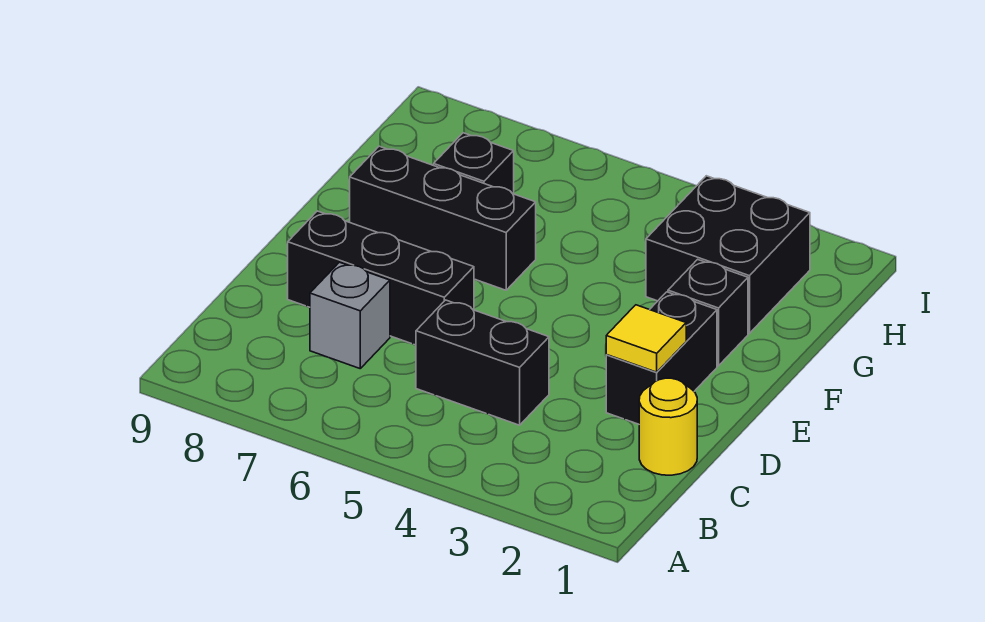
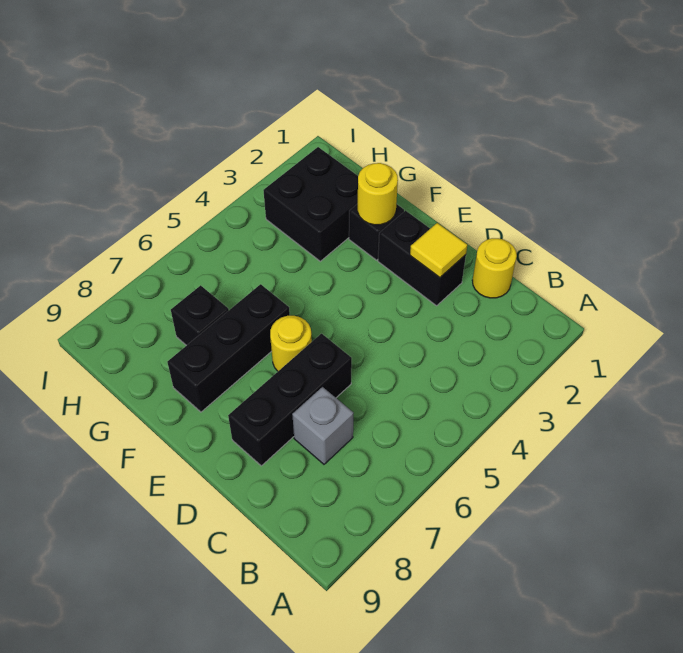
black brick C4:C5 level 1 -> none
none -> yellow round brick E6 level 1
none -> yellow round brick F2 level 2

